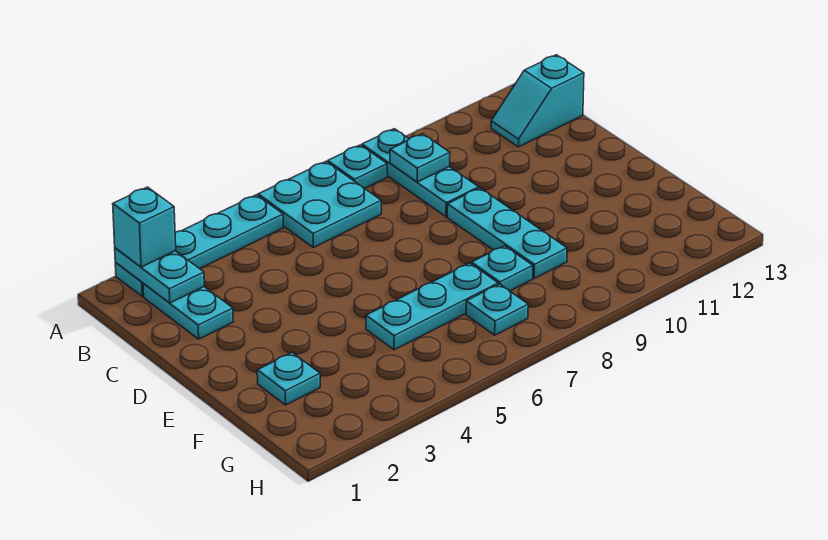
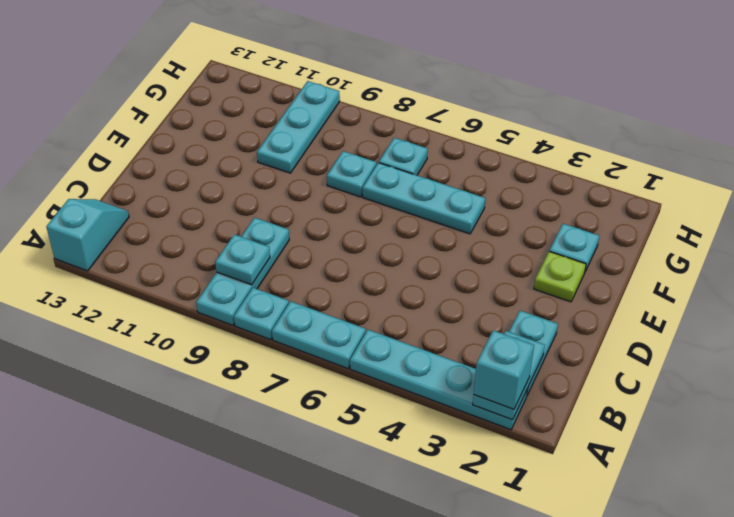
cyan plate A6:B7 level 1 -> cyan plate A6:A7 level 1
cyan slope B12:B13 level 1 top 13 -> cyan slope A13:B13 level 1 top A
cyan plate D9:F9 level 1 -> cyan plate F10:H10 level 1
none -> lime plate E2 level 1

